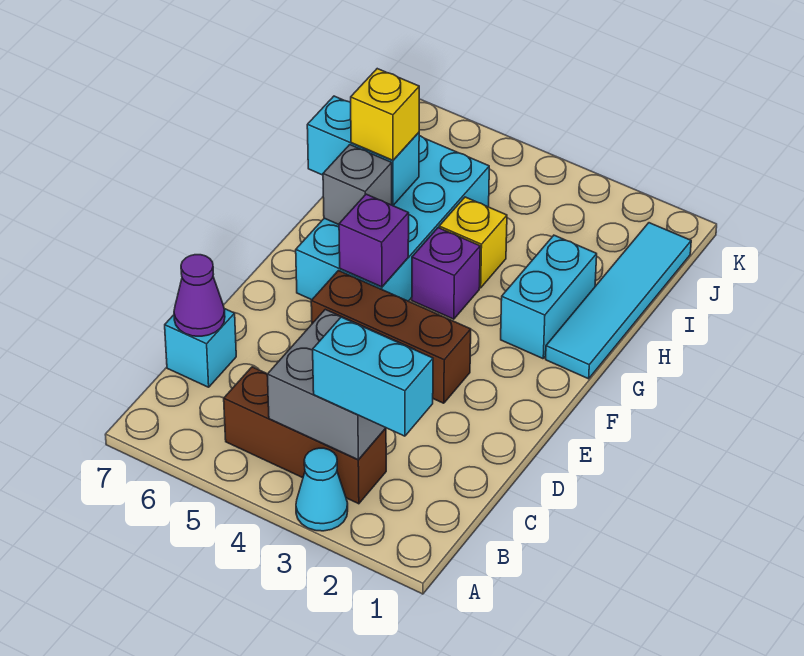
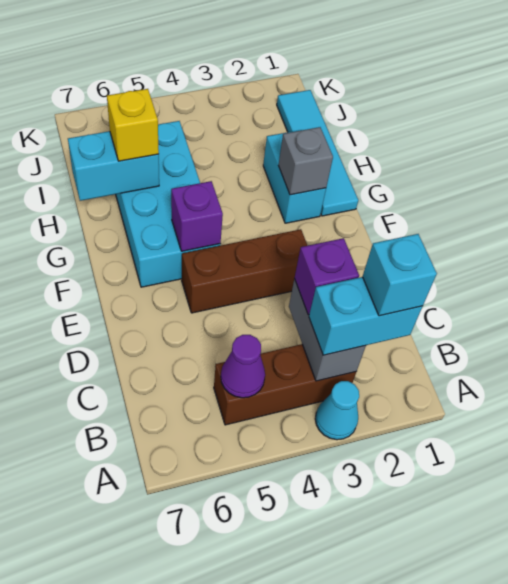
grey brick B3:C4 level 2 -> grey brick B3:C3 level 2
cyan brick C7 level 1 -> cyan brick B2 level 4
purple cone C7 level 2 -> purple cone B5 level 2
purple brick G4 level 1 -> purple brick C3 level 3
grey brick G6 level 2 -> grey brick G2 level 2
yellow brick H4 level 1 -> none

